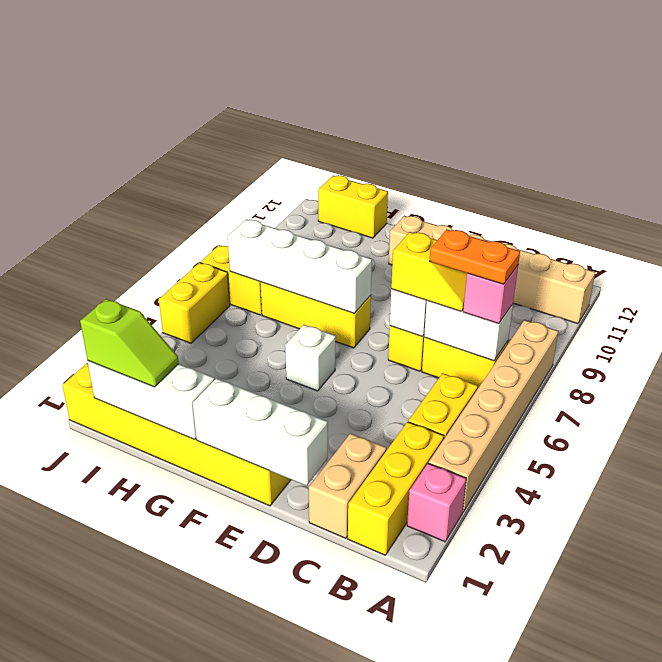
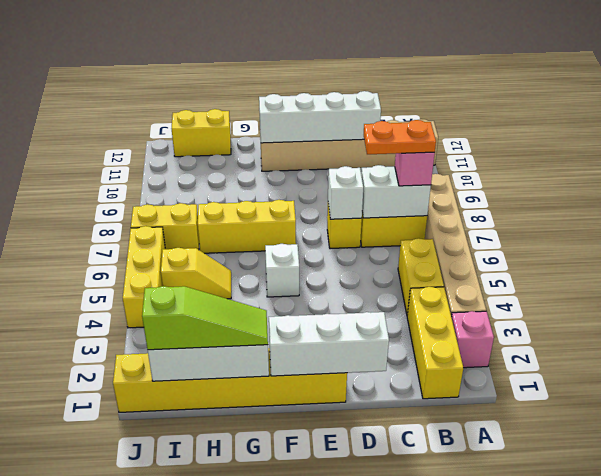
tan brick C1:C2 level 1 -> none
yellow slope C7:D7 level 3 top D -> yellow slope H5:I5 level 1 top I
white brick F7:I7 level 2 -> white brick C11:F11 level 2
lime slope H1:I1 level 3 top I -> lime slope G1:I1 level 3 top I
yellow brick J5:J6 level 1 -> yellow brick J4:J6 level 1

